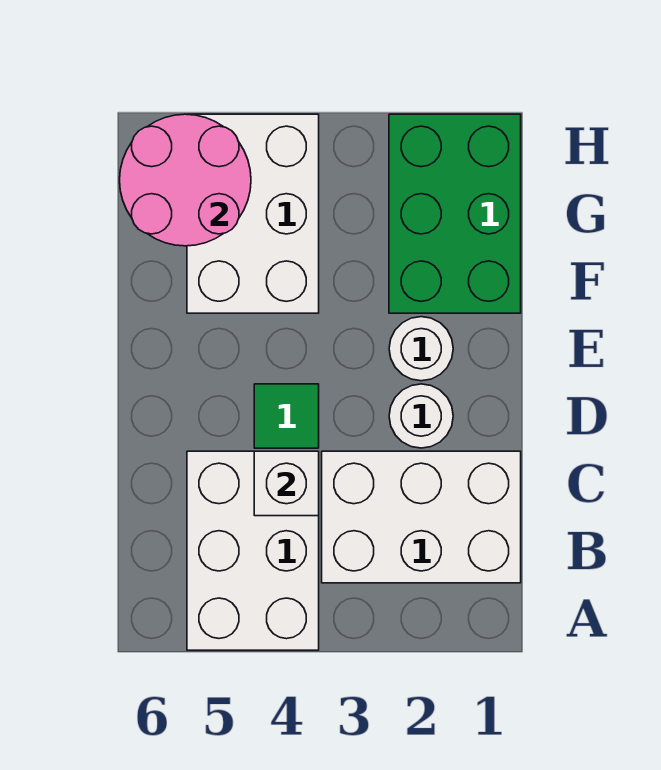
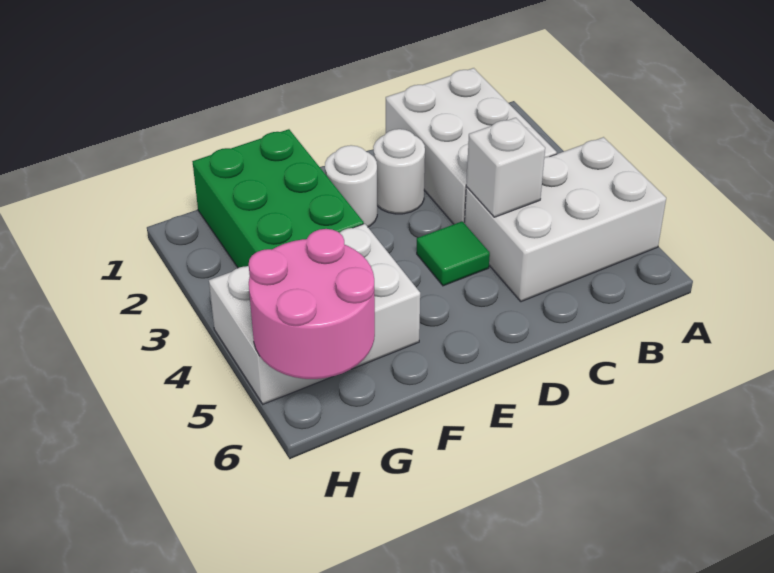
green brick F1:H2 level 1 -> green brick F1:G3 level 1

